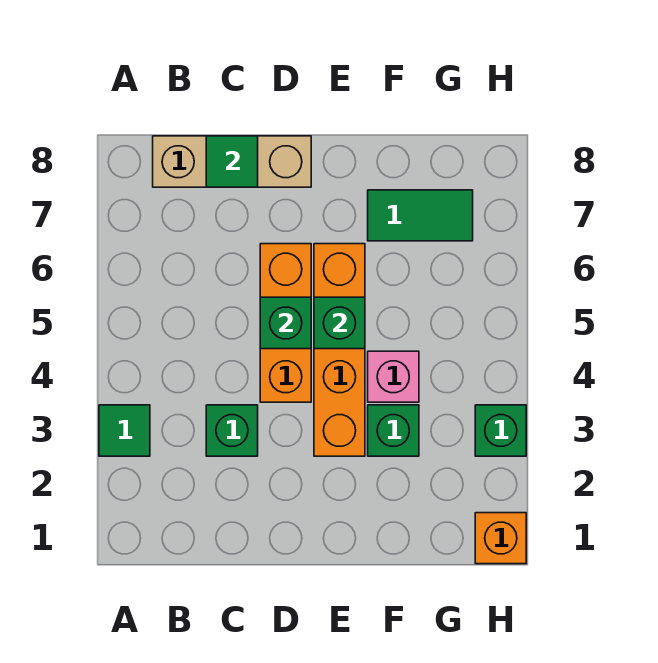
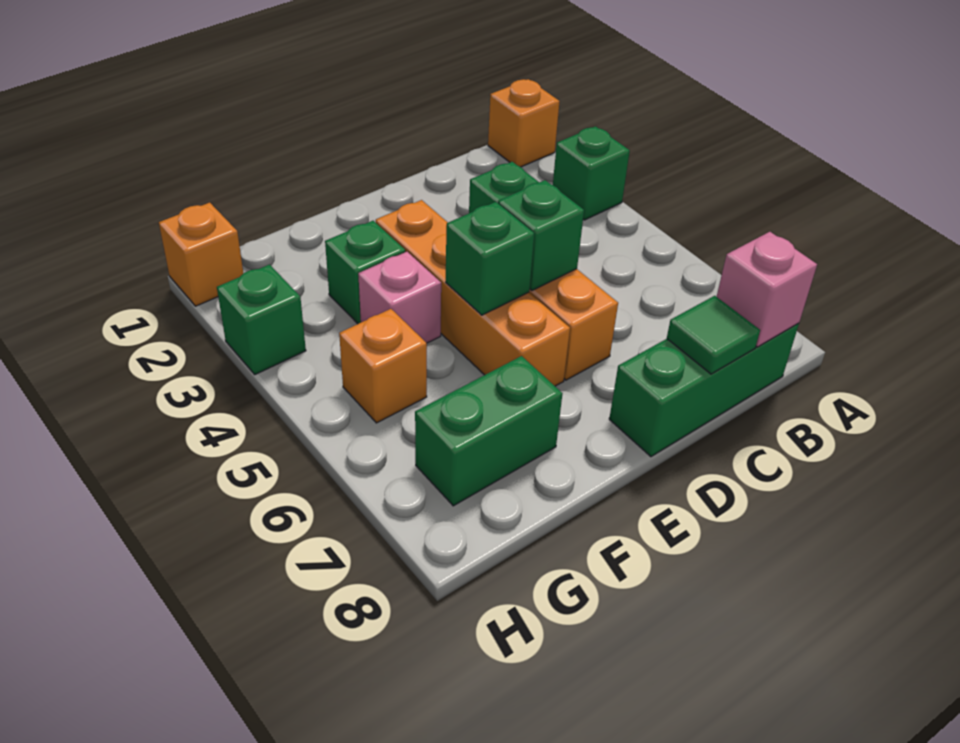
none -> orange brick A1 level 1
green tile A3 level 1 -> green brick A3 level 1
tan brick B8:D8 level 1 -> green brick B8:D8 level 1
none -> pink brick B8 level 2
green tile F7:G7 level 1 -> green brick F7:G7 level 1
none -> orange brick G5 level 1

